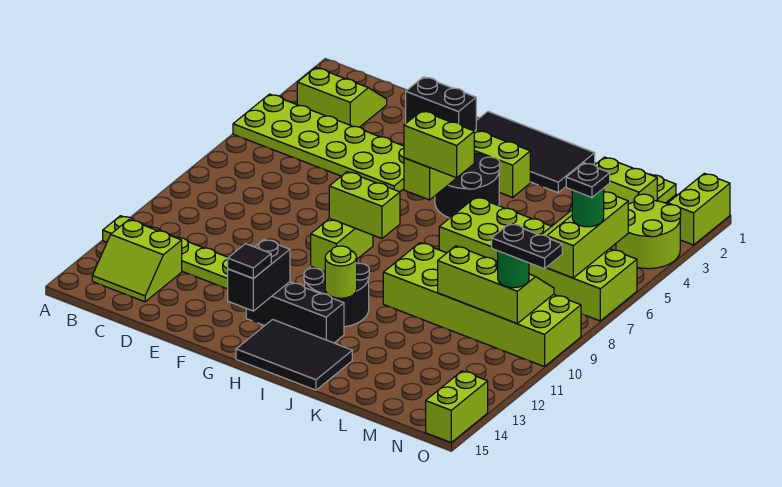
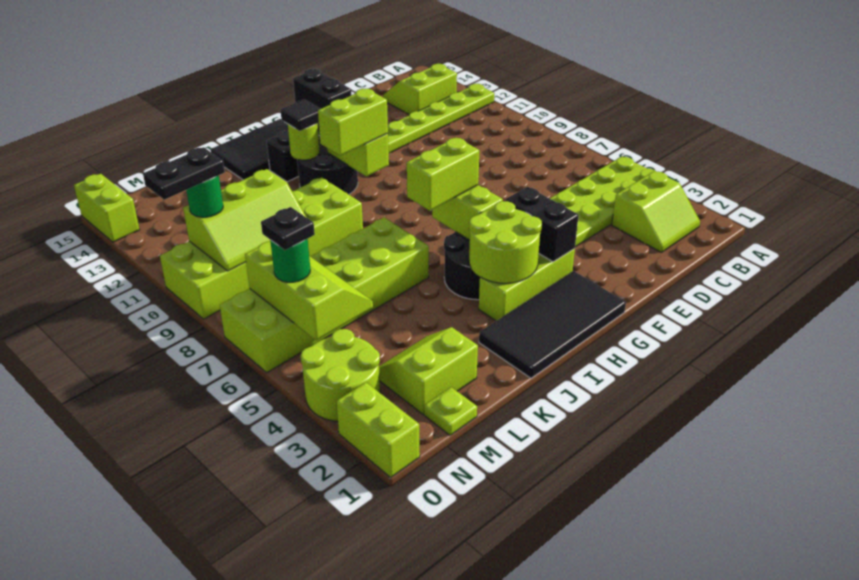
black brick F3:G3 level 2 -> black brick G3:G4 level 2
black tile G14 level 3 -> black tile I12 level 3
none -> lime round brick H3:I4 level 2

